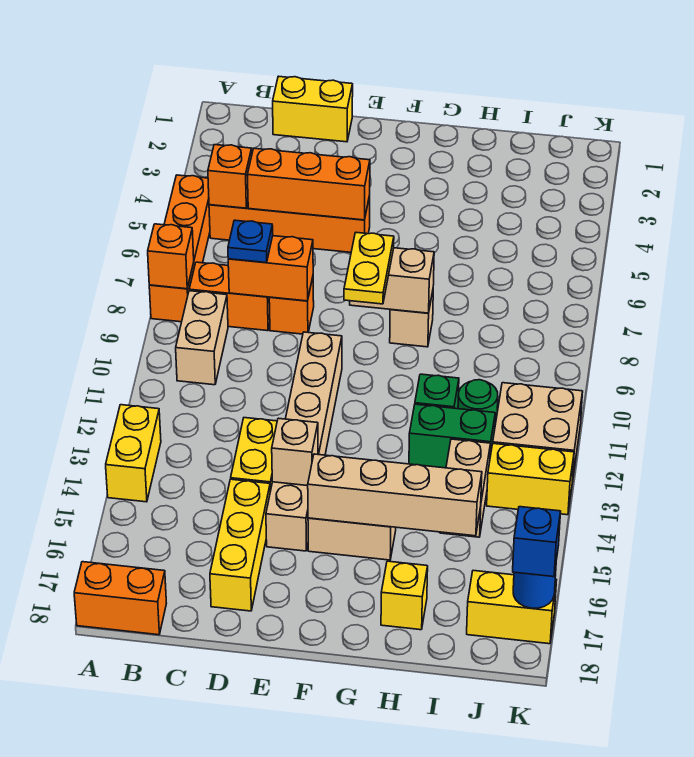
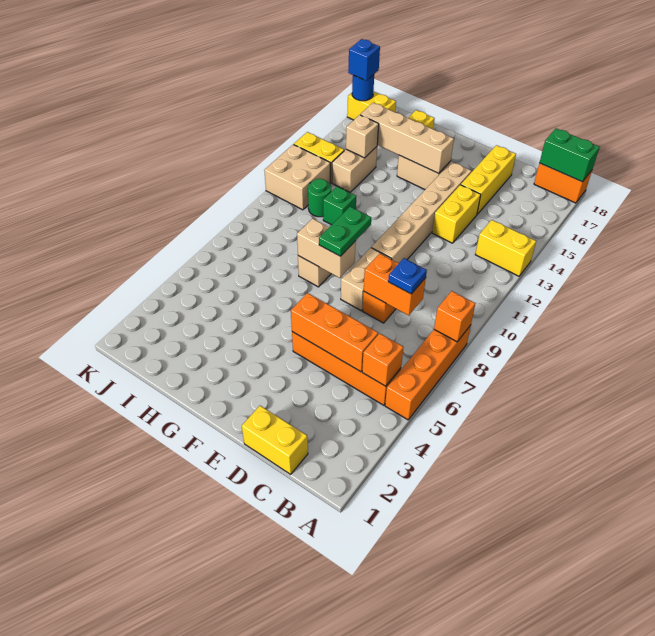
yellow brick A13:A14 level 1 -> yellow brick A13:B13 level 1
orange brick B8:C8 level 1 -> none
tan brick B9:B10 level 1 -> tan brick E8:E9 level 1
tan brick E14 level 2 -> tan brick I14 level 2
yellow plate F8:F9 level 3 -> green plate F8:F9 level 3
green brick H12:I12 level 1 -> green brick A18:B18 level 2

